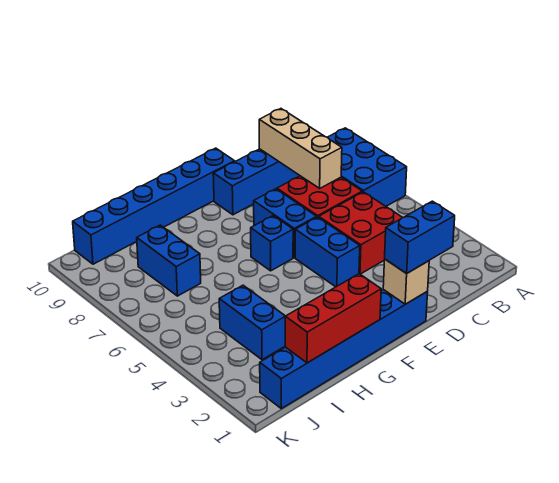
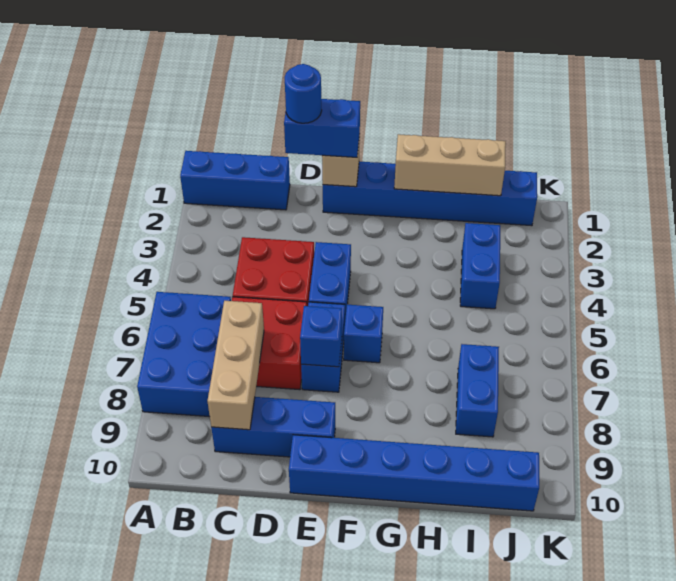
none -> blue brick A1:C1 level 1
none -> blue round brick D1 level 4
none -> blue brick E7 level 2
red brick G1:I1 level 2 -> tan brick G1:I1 level 2

